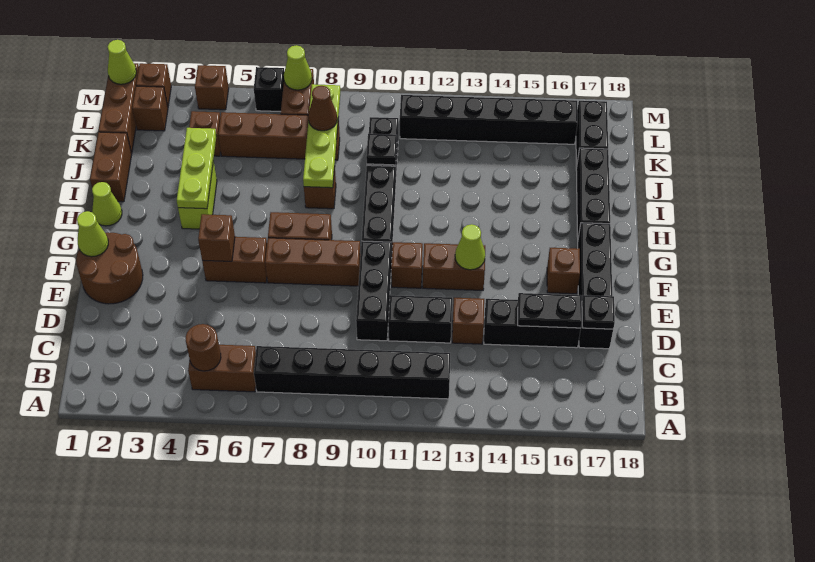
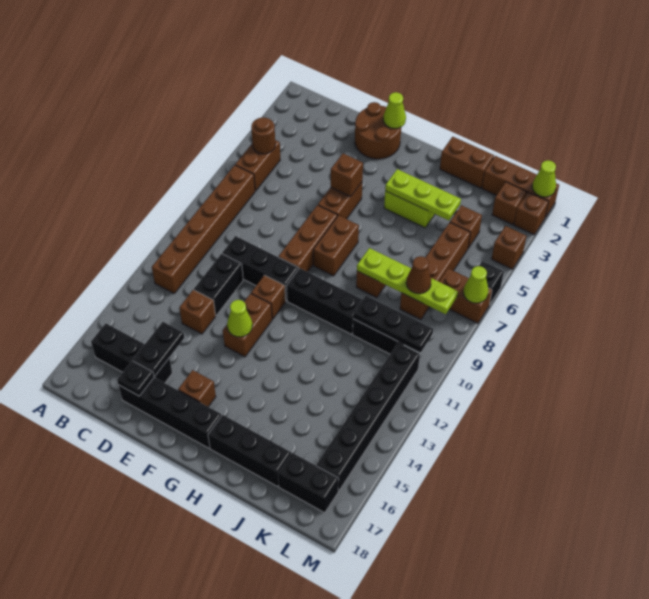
black brick B7:B12 level 1 -> brown brick B7:B12 level 1
black brick D14:D16 level 1 -> black brick B16:D16 level 1
lime cone H1 level 1 -> none
black plate J10 level 2 -> black plate J10:L10 level 2

